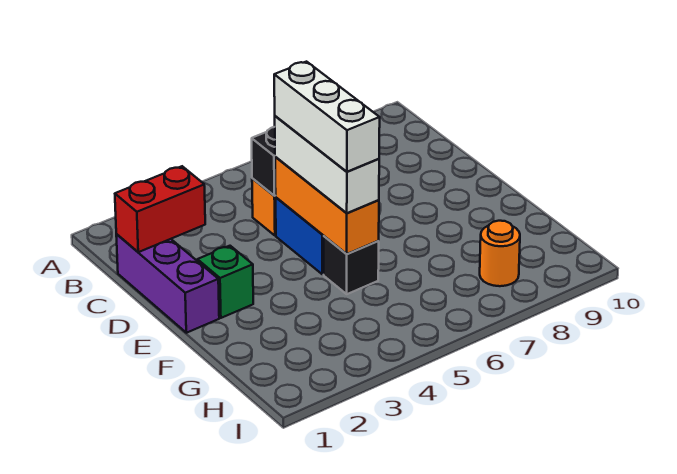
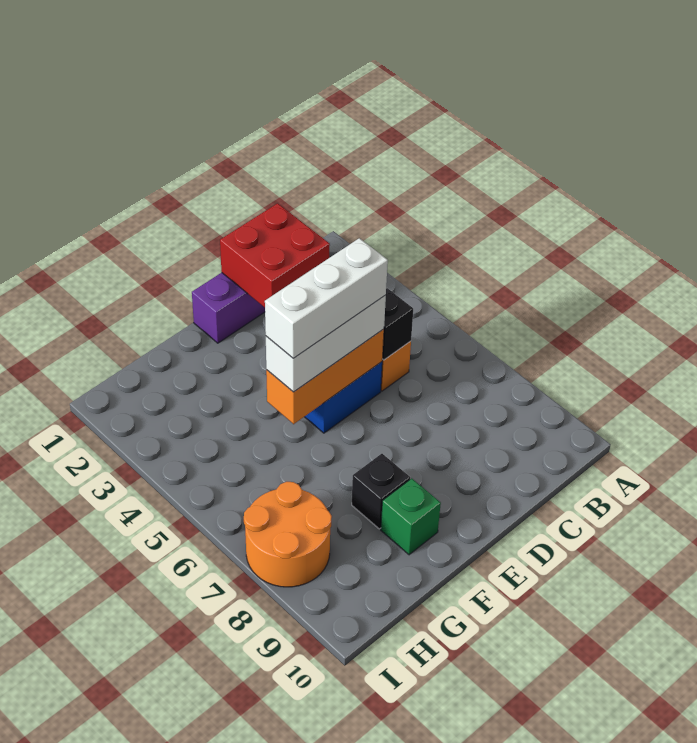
red brick C1:C2 level 2 -> red brick C1:D2 level 2
green brick E2 level 1 -> green brick F9 level 1
black brick F5 level 1 -> black brick F8 level 1
orange round brick H8 level 1 -> orange round brick H7:I8 level 1

